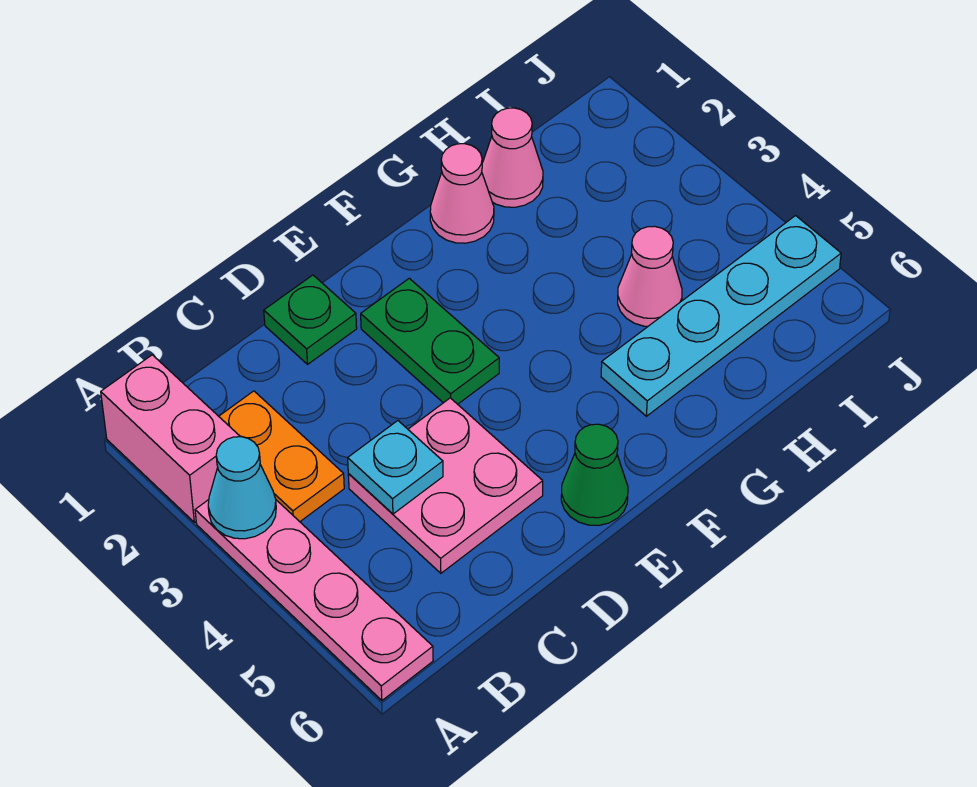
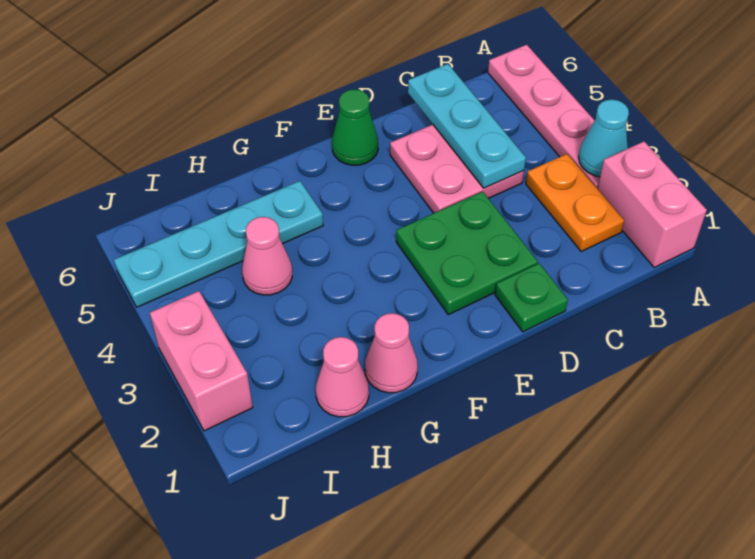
cyan plate C4 level 2 -> cyan plate C4:C6 level 2
green plate E2:E3 level 1 -> green plate D2:E3 level 1
none -> pink brick J2:J3 level 1

